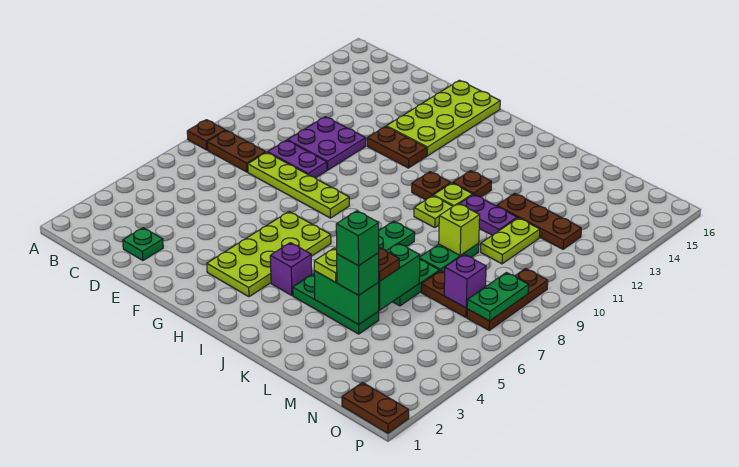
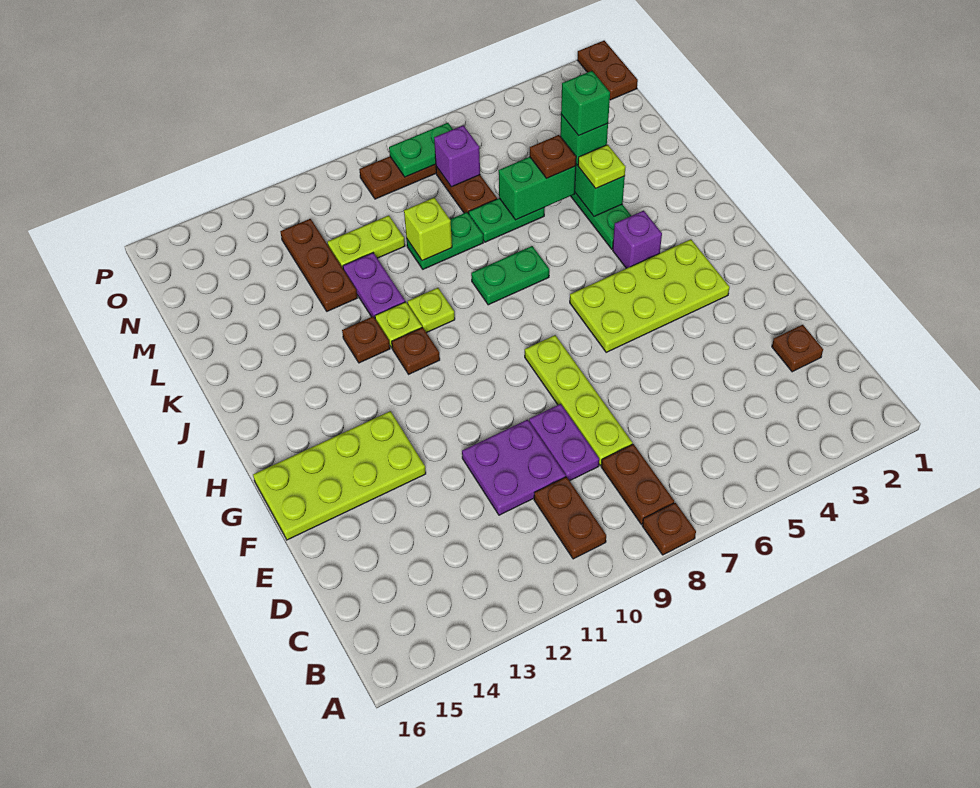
green plate D2 level 1 -> brown plate D2 level 1
brown plate F12:G12 level 1 -> brown plate B10:C10 level 1

